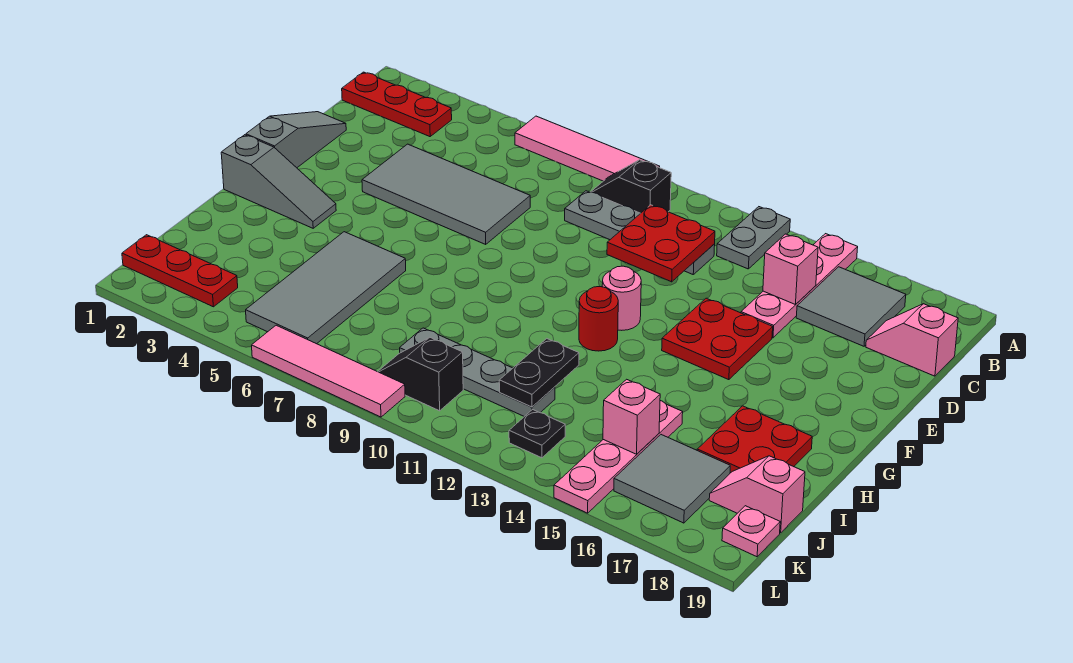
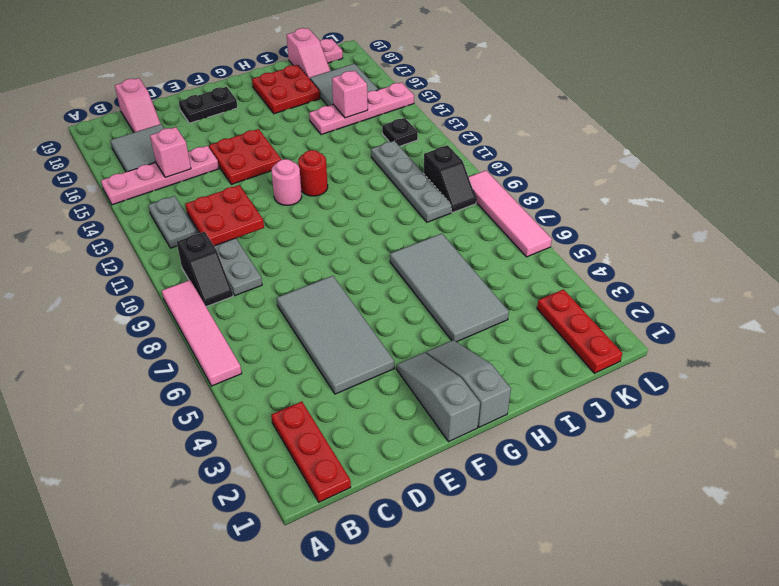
grey plate A13:B13 level 1 -> grey plate B12:B13 level 1
grey slope D1:F1 level 1 top F -> grey slope F1:F3 level 1 top 1
grey tile H5:K6 level 1 -> grey tile H4:I7 level 1
black plate I12:J12 level 2 -> black plate E18:F18 level 1

